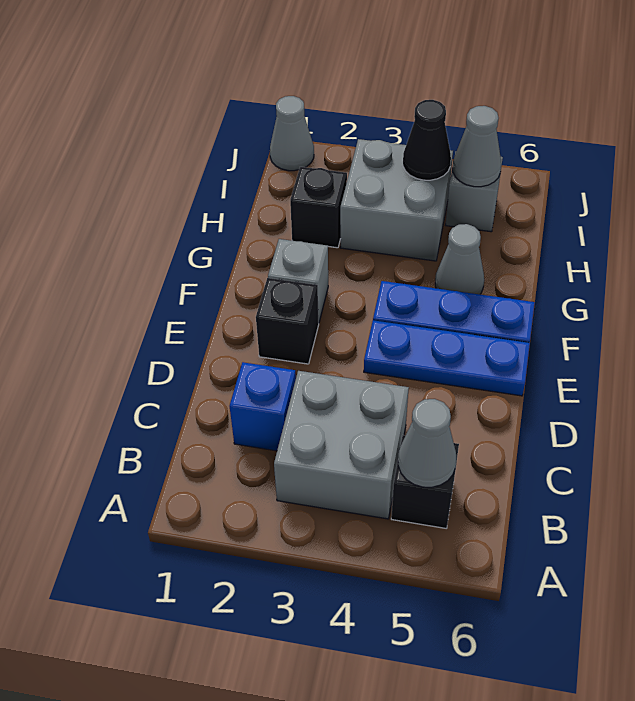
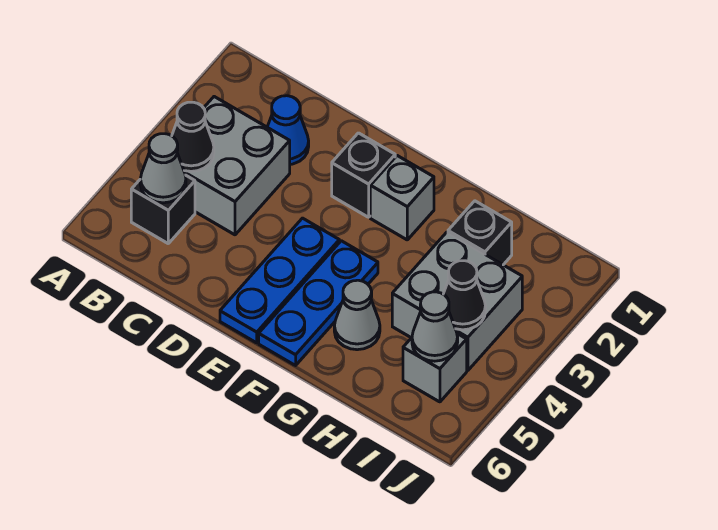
none -> black cone B4 level 2
blue brick C2 level 1 -> blue cone C2 level 1
grey cone J1 level 1 -> none

